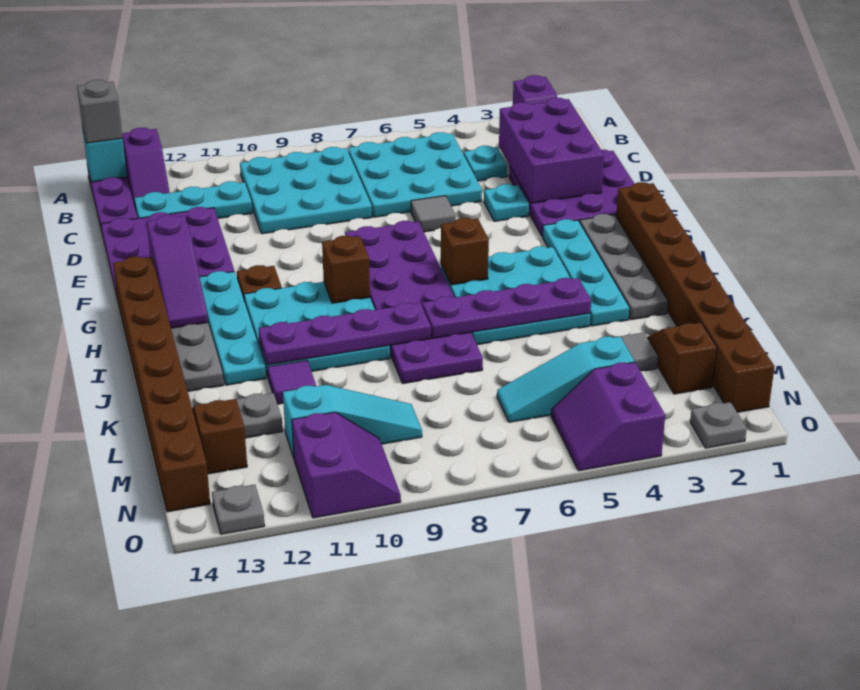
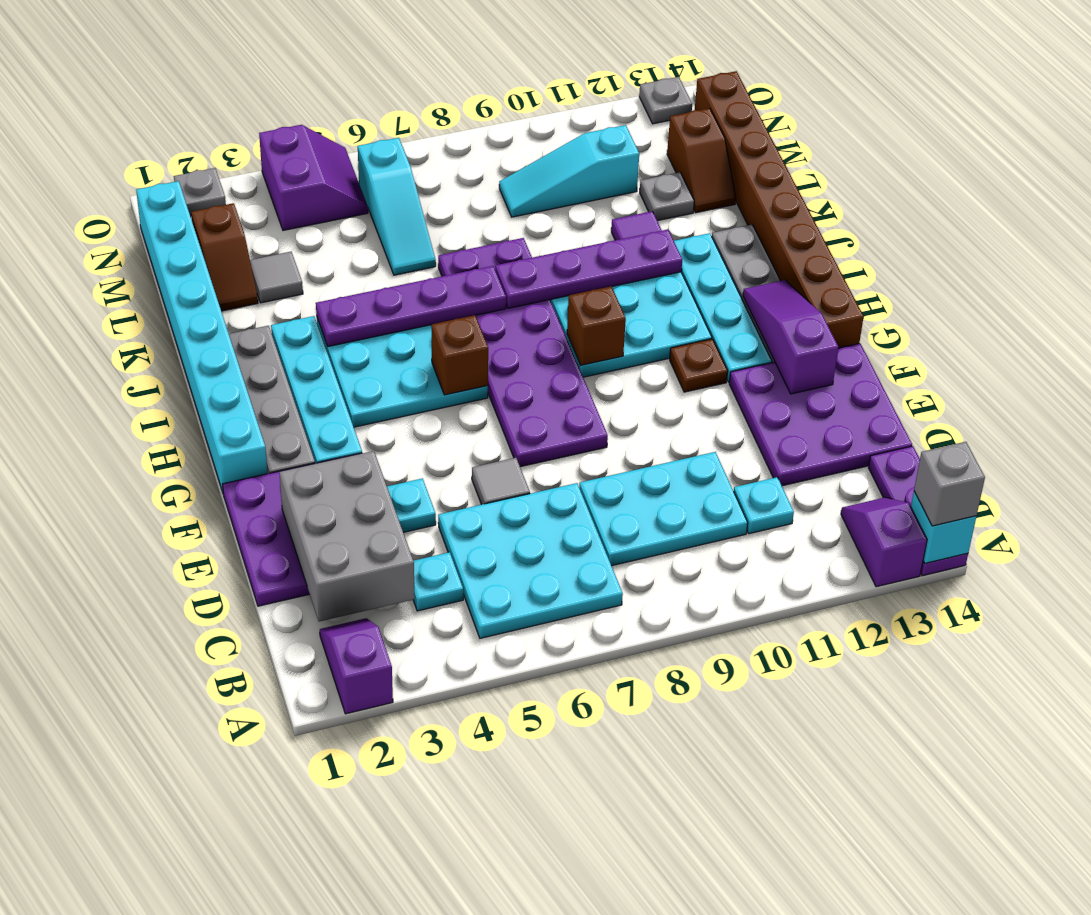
cyan plate B8:D10 level 1 -> cyan plate C8:D10 level 1
purple brick C2:E3 level 2 -> grey brick C2:E3 level 2
cyan plate C11:C13 level 1 -> cyan plate C11 level 1
brown brick G1:N1 level 1 -> cyan brick G1:N1 level 1
cyan slope M4:M6 level 1 top 4 -> cyan slope L6:N6 level 1 top N
purple slope N10:O11 level 1 top 11 -> none

